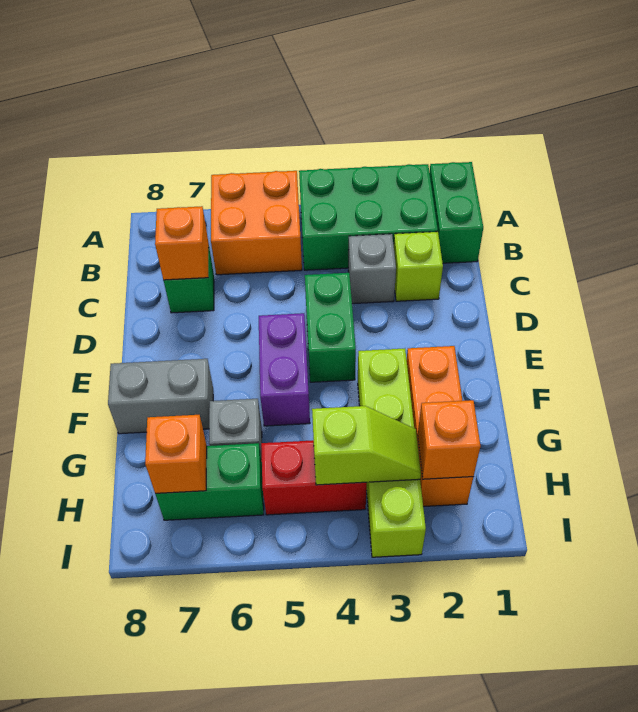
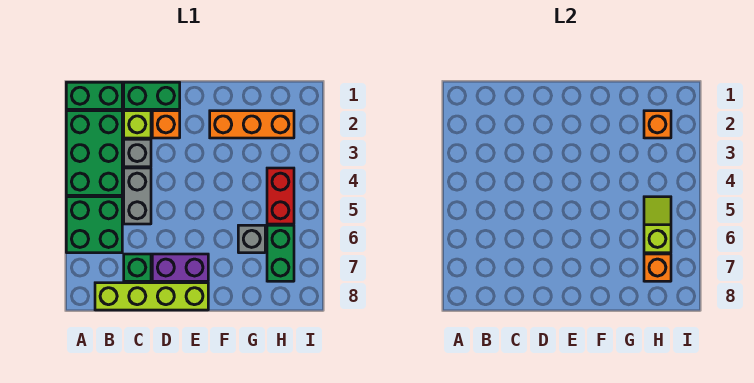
orange brick A5:B6 level 1 -> green brick A5:B6 level 1
orange brick C7 level 2 -> orange brick D2 level 1
green brick D4:E4 level 1 -> green brick C1:D1 level 1
purple brick E5:F5 level 1 -> purple brick D7:E7 level 1
lime brick F3:I3 level 1 -> lime brick B8:E8 level 1
grey brick F7:F8 level 1 -> grey brick C4:C5 level 1
lime slope H3:H4 level 2 top 4 -> lime slope H5:H6 level 2 top 6

